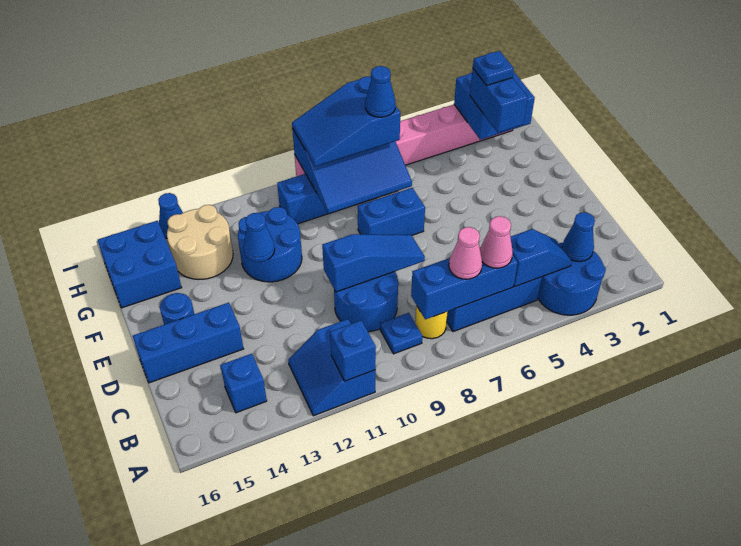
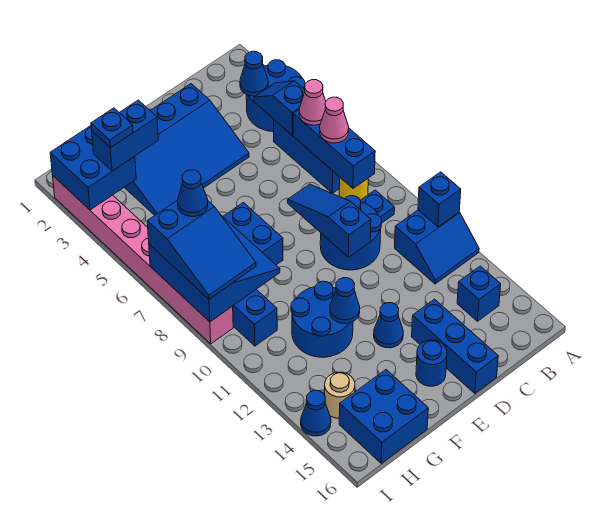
none -> blue slope D2:G4 level 1 top 2
none -> blue cone E13 level 1
tan round brick G13:H14 level 1 -> tan round brick H14 level 1

